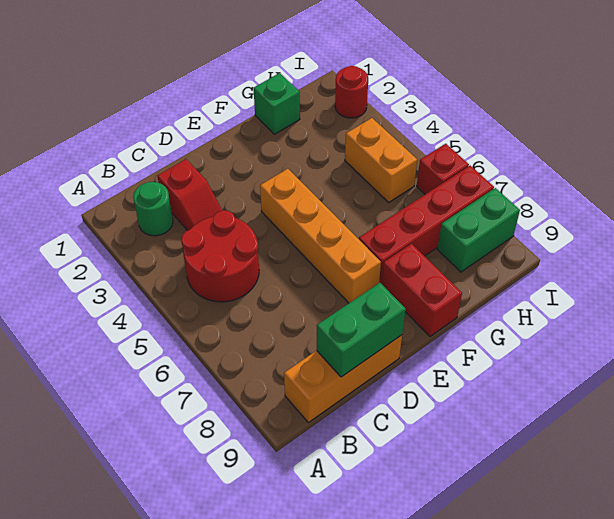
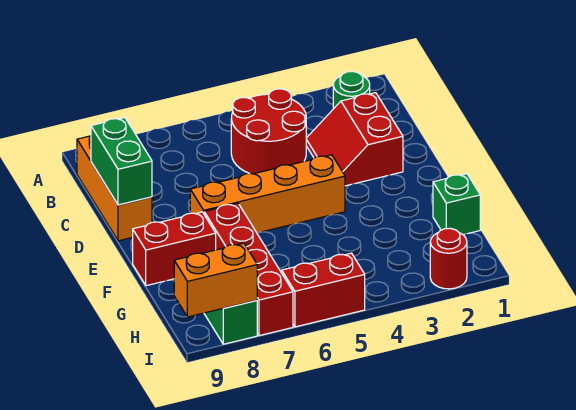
red slope C2:C3 level 1 top 2 -> red slope C2:D3 level 1 top 2
orange brick H4:H5 level 1 -> orange brick I8:I9 level 2
red brick I6 level 1 -> red brick I5:I6 level 1

